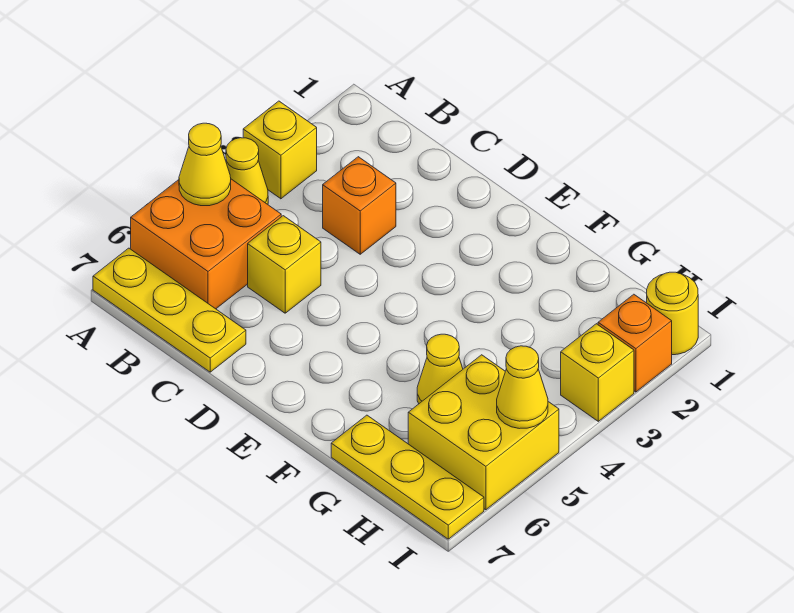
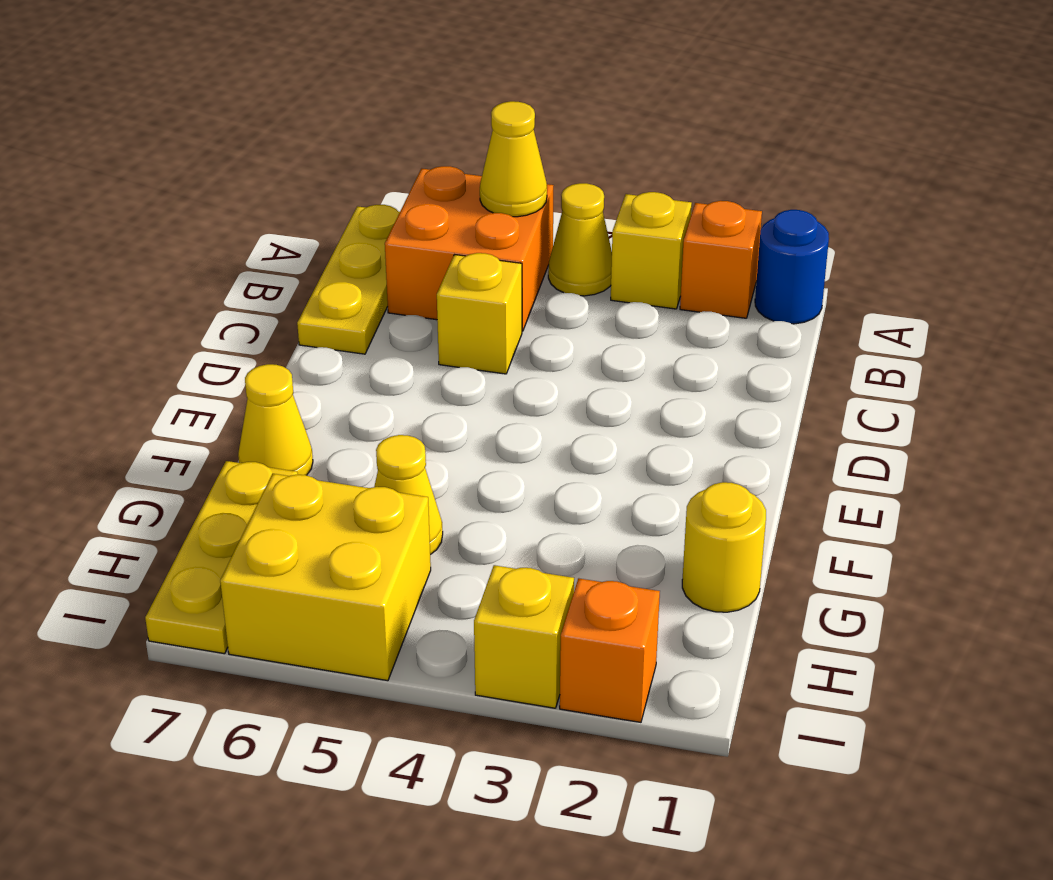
none -> blue round brick A1 level 1
orange brick C3 level 1 -> orange brick A2 level 1
yellow round brick I1 level 1 -> yellow round brick G1 level 1
yellow cone I5 level 2 -> yellow cone F7 level 1

